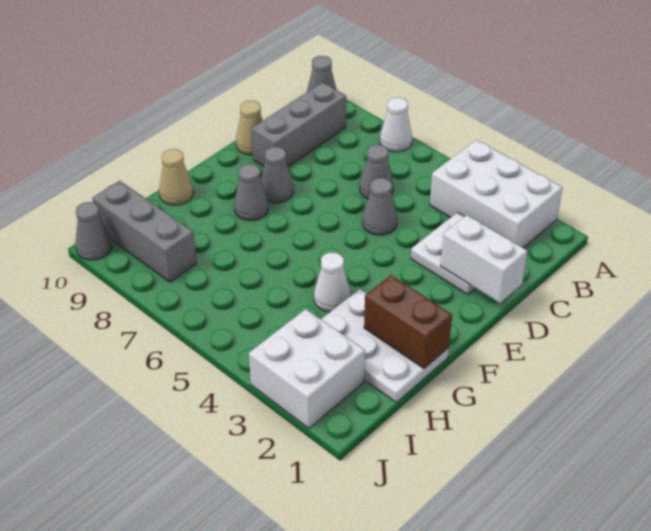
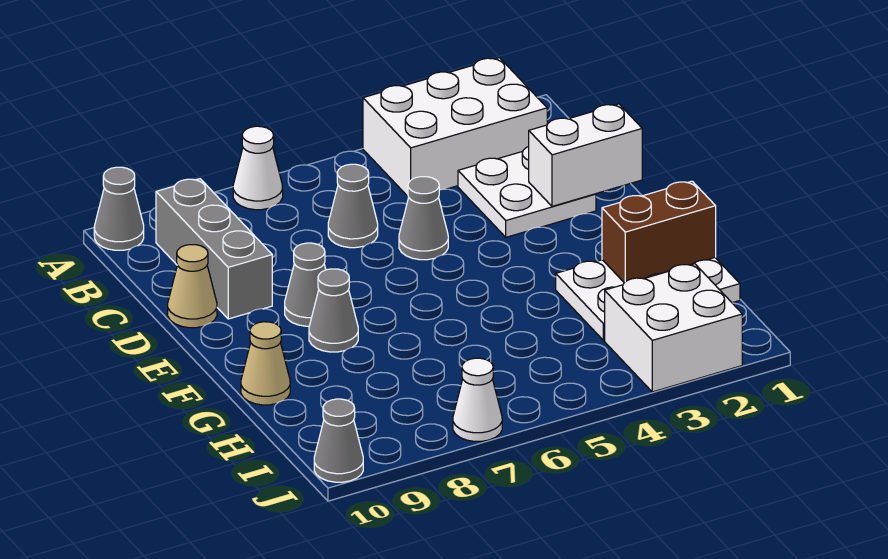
white cone G4 level 1 -> white cone J7 level 1
grey brick I8:I10 level 1 -> none

